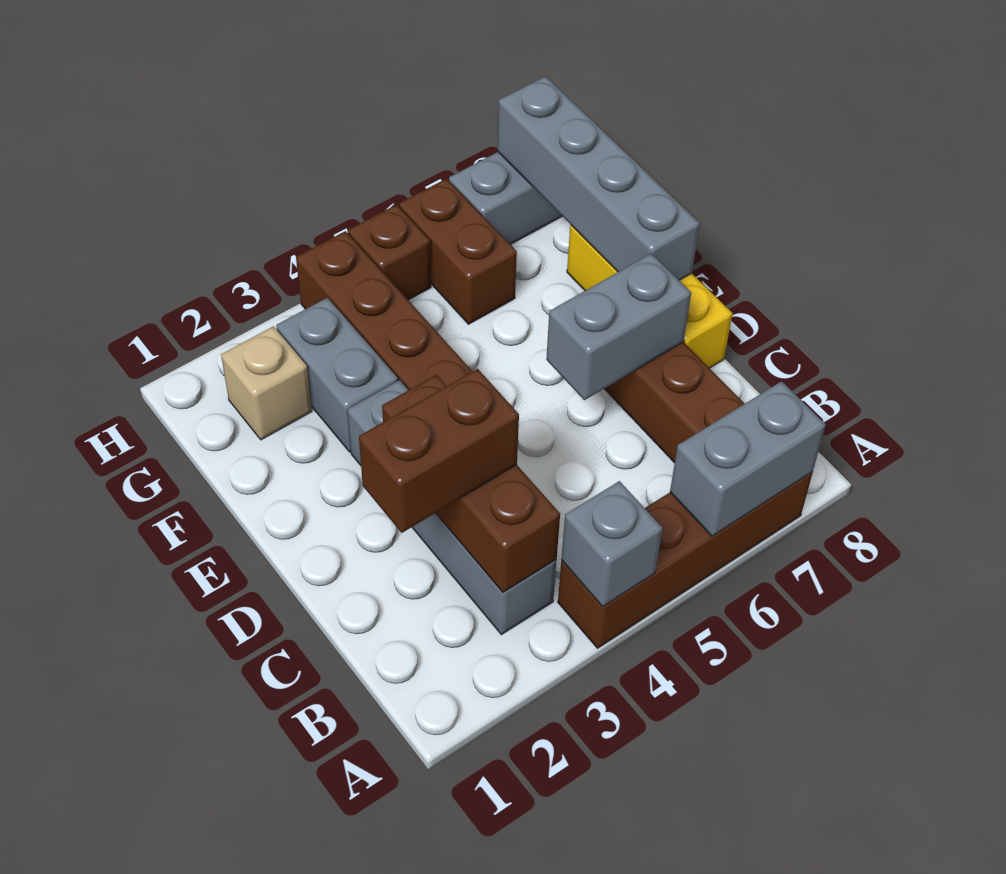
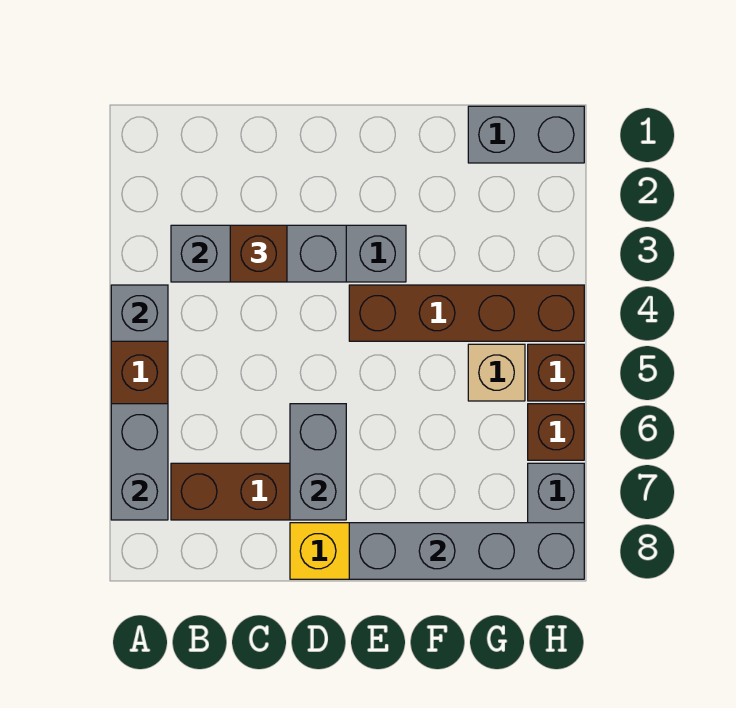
brown brick B3:D3 level 2 -> grey brick B3:D3 level 2
brown brick C2:C3 level 3 -> brown brick C3 level 3
grey brick F3:G3 level 1 -> grey brick G1:H1 level 1
tan brick G2 level 1 -> tan brick G5 level 1
brown brick G6:H6 level 1 -> brown brick H6 level 1

